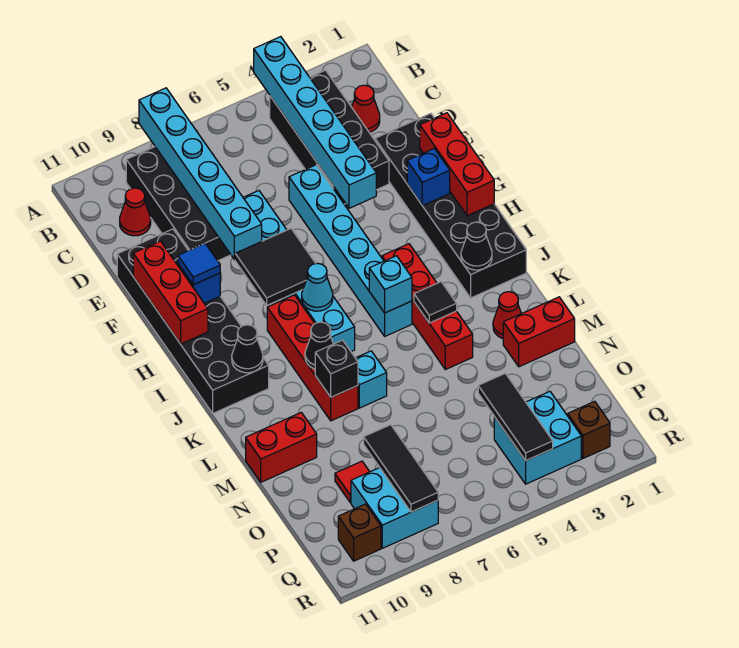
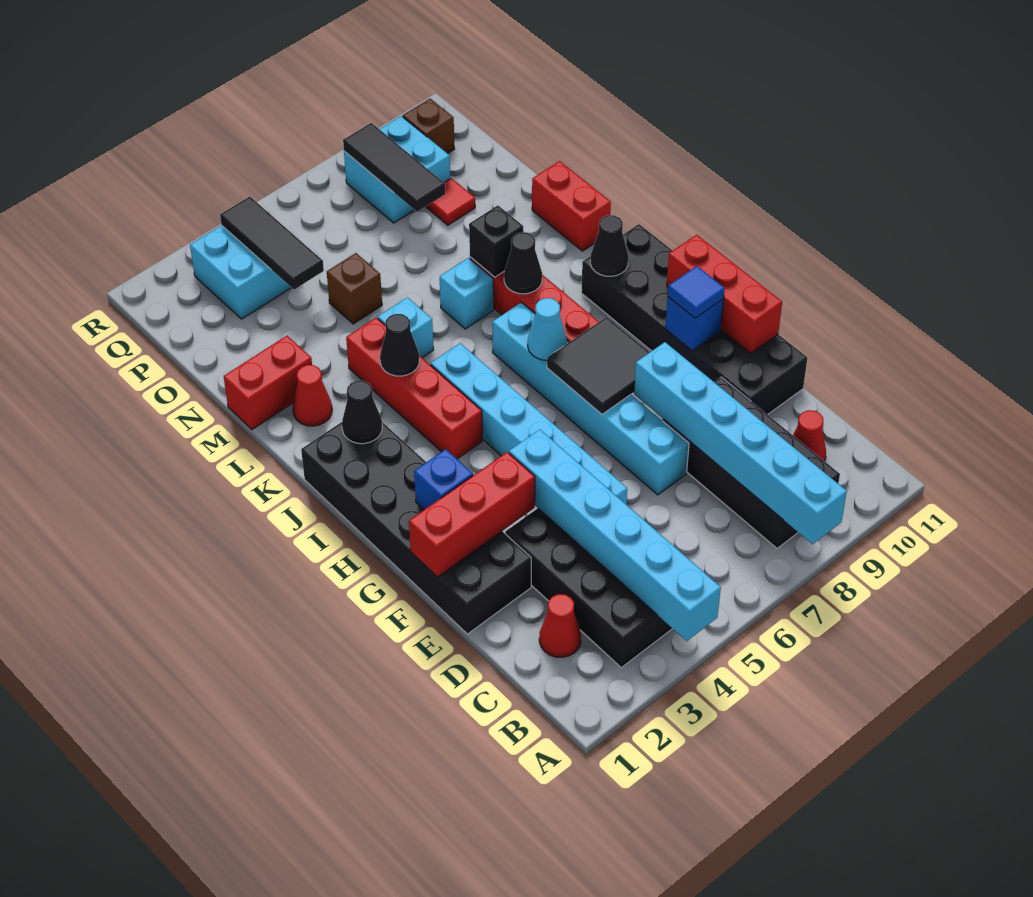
red brick F1:H1 level 2 -> red brick F1:F3 level 2
cyan brick J5 level 2 -> cyan brick L5 level 1
black tile K4 level 2 -> black cone K4 level 2
red brick M10:M11 level 1 -> red brick L11:M11 level 1
brown brick Q2 level 1 -> brown brick N5 level 1

